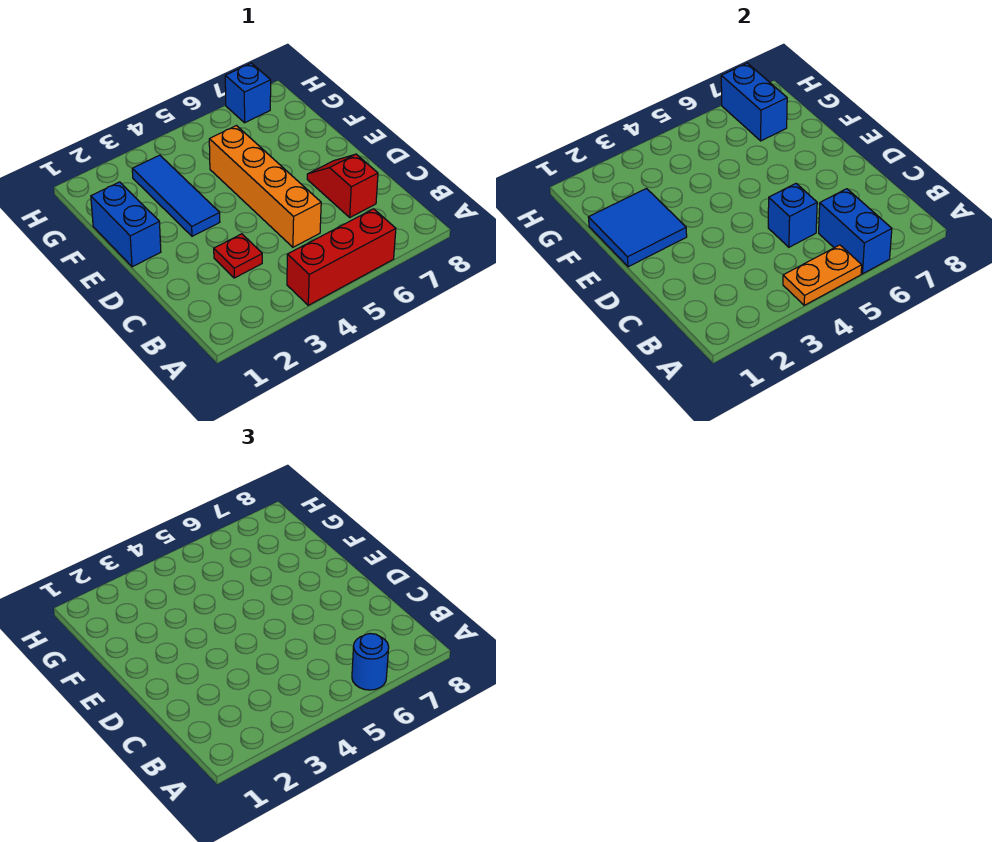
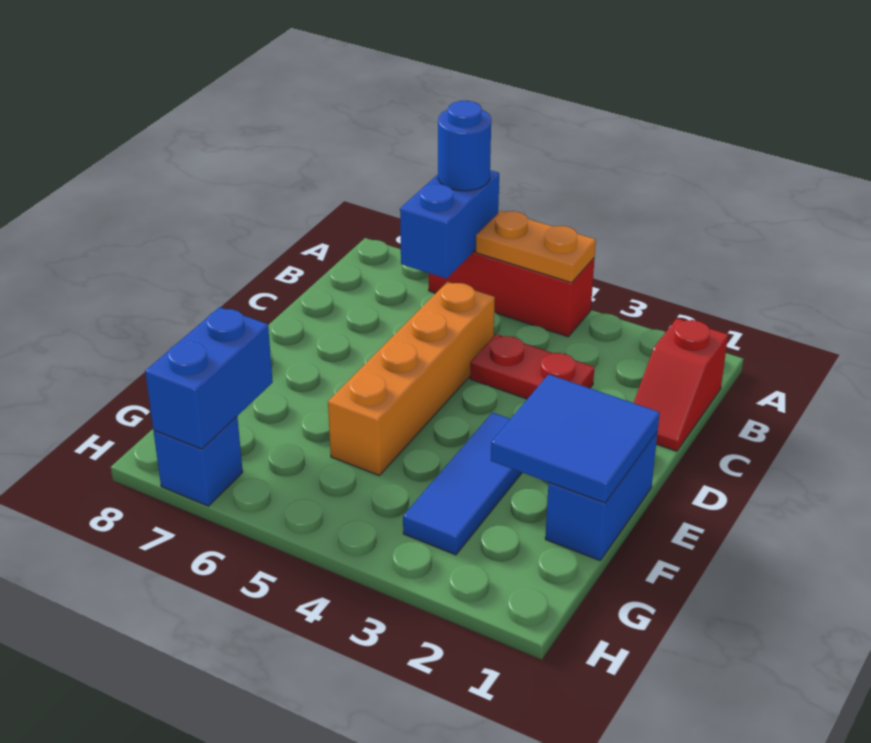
red plate C3 level 1 -> red plate C3:C4 level 1
blue brick C5 level 2 -> none
red slope C7:D7 level 1 top C -> red slope B1:C1 level 1 top B

